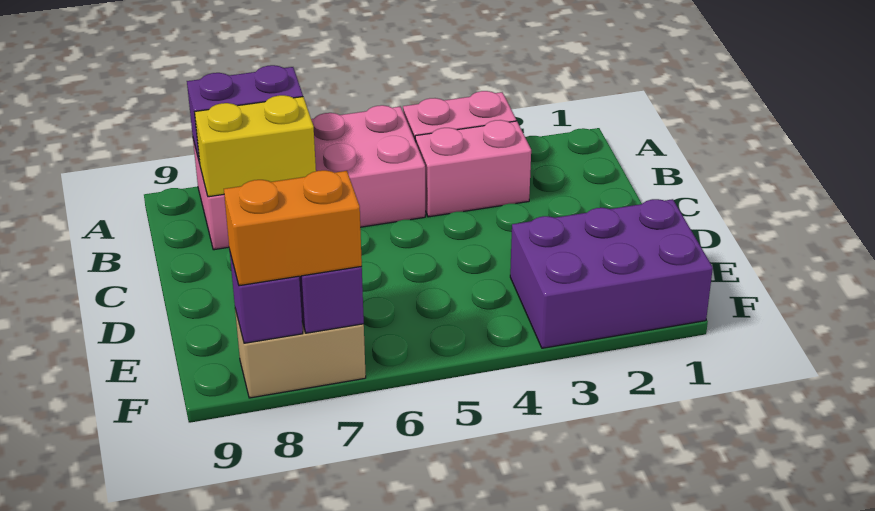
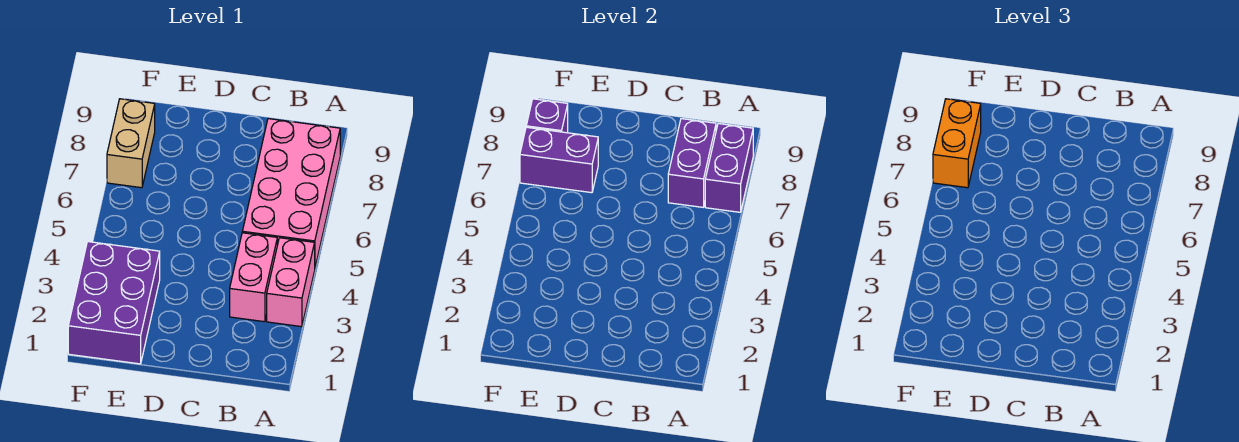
yellow brick B7:B8 level 2 -> purple brick B7:B8 level 2

